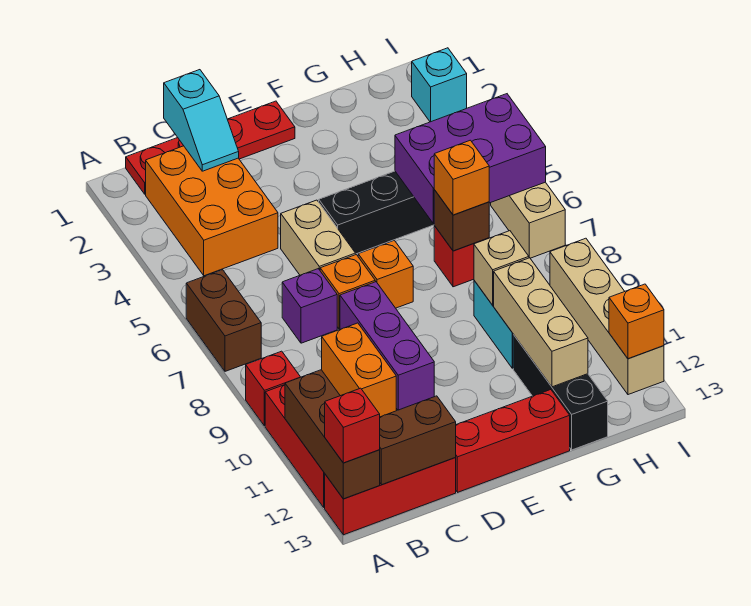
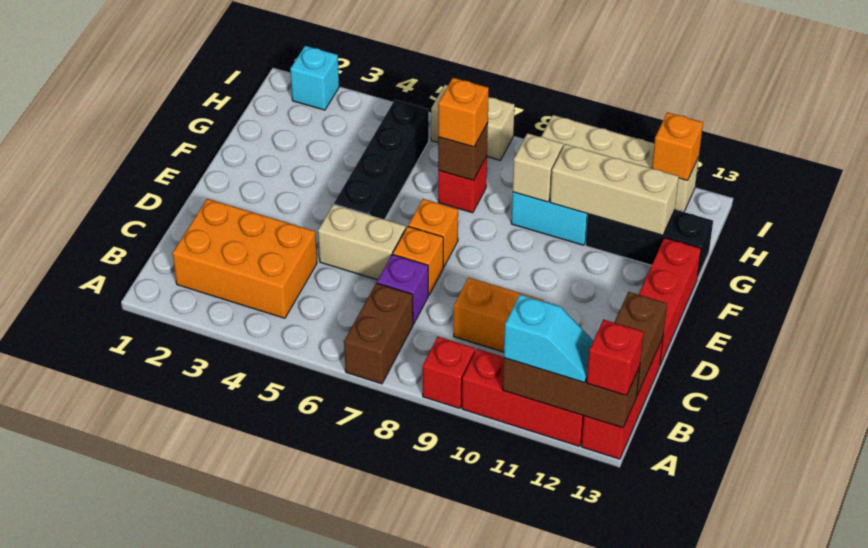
brown brick A6:A7 level 1 -> brown brick A7:B7 level 1
red plate B1:E1 level 1 -> none
cyan slope C1:C2 level 2 top 1 -> cyan slope A11:A12 level 3 top 11
purple brick D8:D10 level 1 -> none
purple brick G5:I6 level 2 -> none

